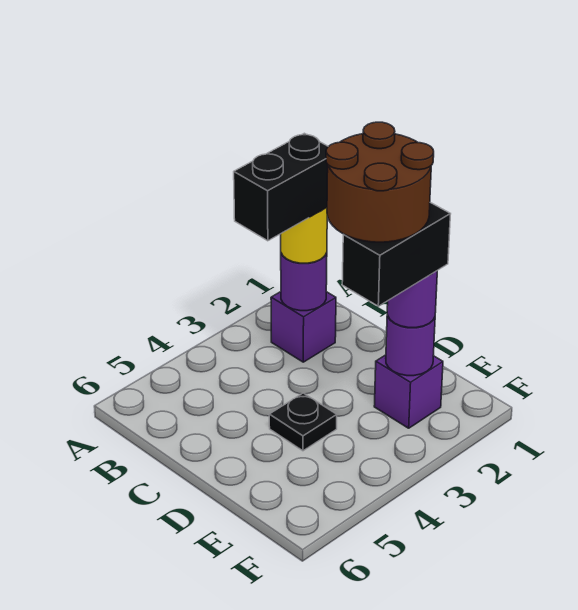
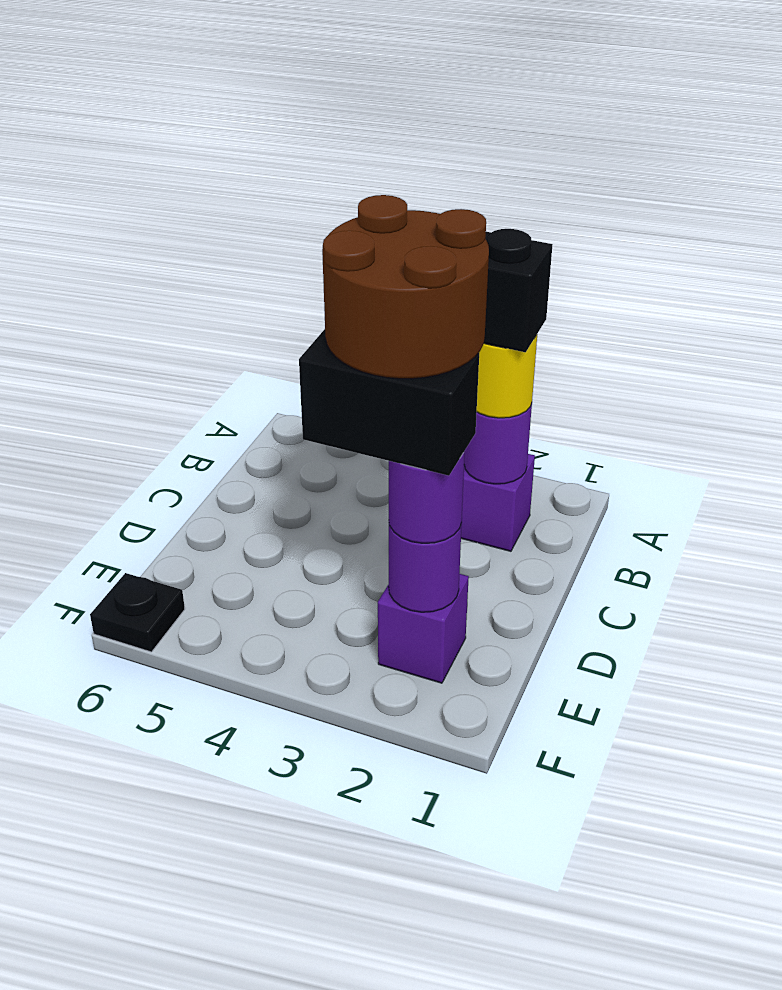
black plate D4 level 1 -> black plate F6 level 1

